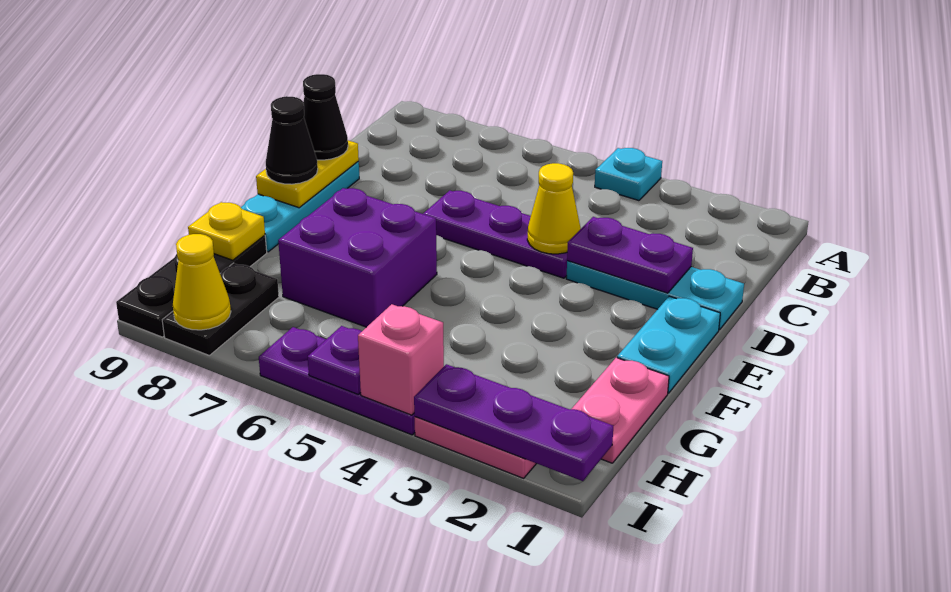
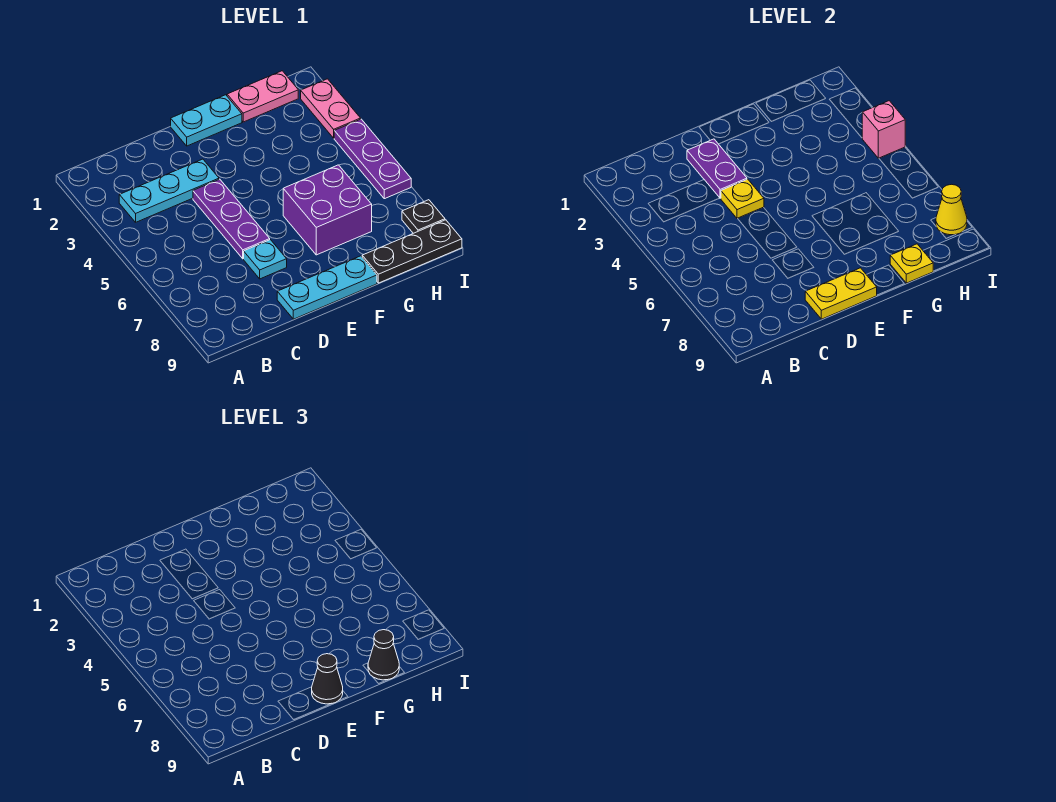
cyan plate A4 level 1 -> cyan plate D7 level 1
cyan plate D1:D3 level 1 -> cyan plate B3:D3 level 1
yellow cone D4 level 2 -> yellow plate D4 level 2
black cone D9 level 3 -> black cone G9 level 3
black plate H8:I8 level 1 -> black plate I8 level 1
purple plate I1:I3 level 2 -> none
purple plate I5 level 2 -> none

